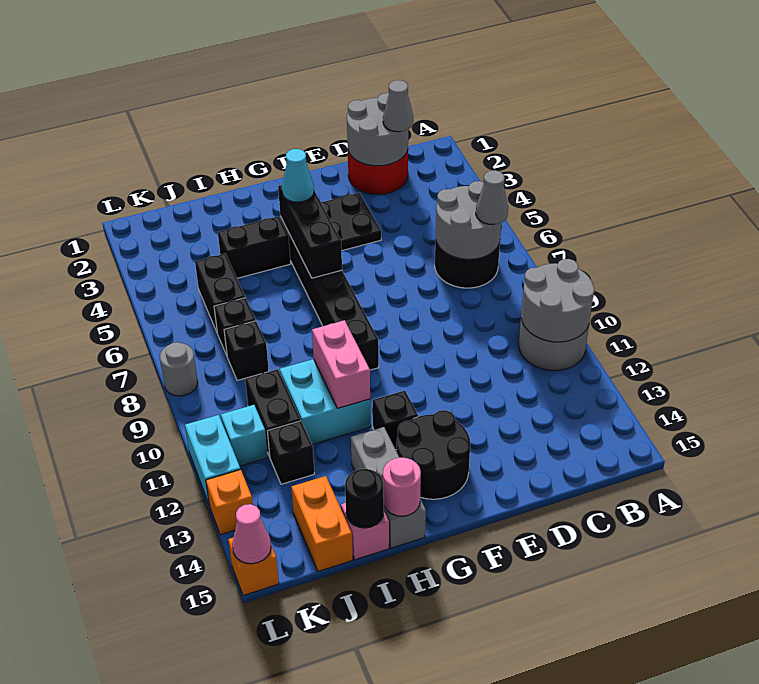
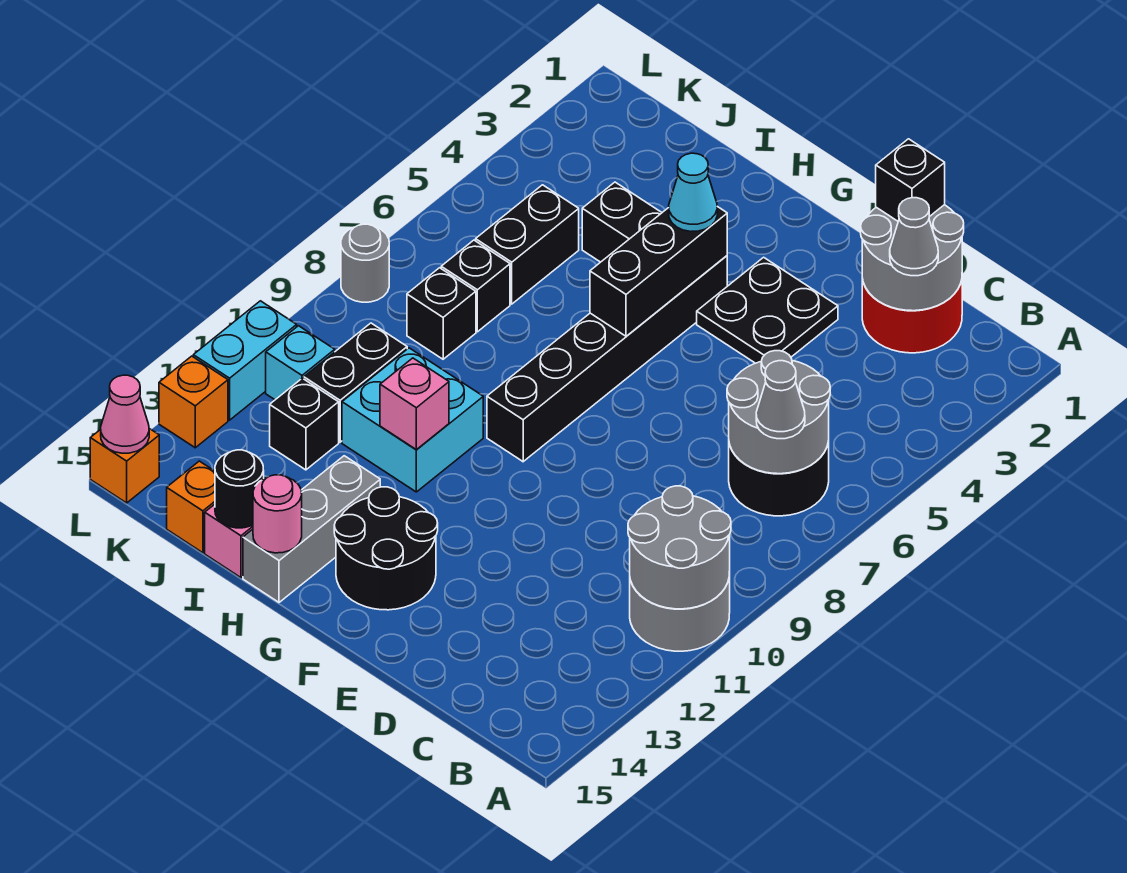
black brick G12 level 1 -> black brick D1 level 3
pink brick H10:H11 level 2 -> pink brick H11 level 2
orange brick J14:J15 level 1 -> orange brick J15 level 1

